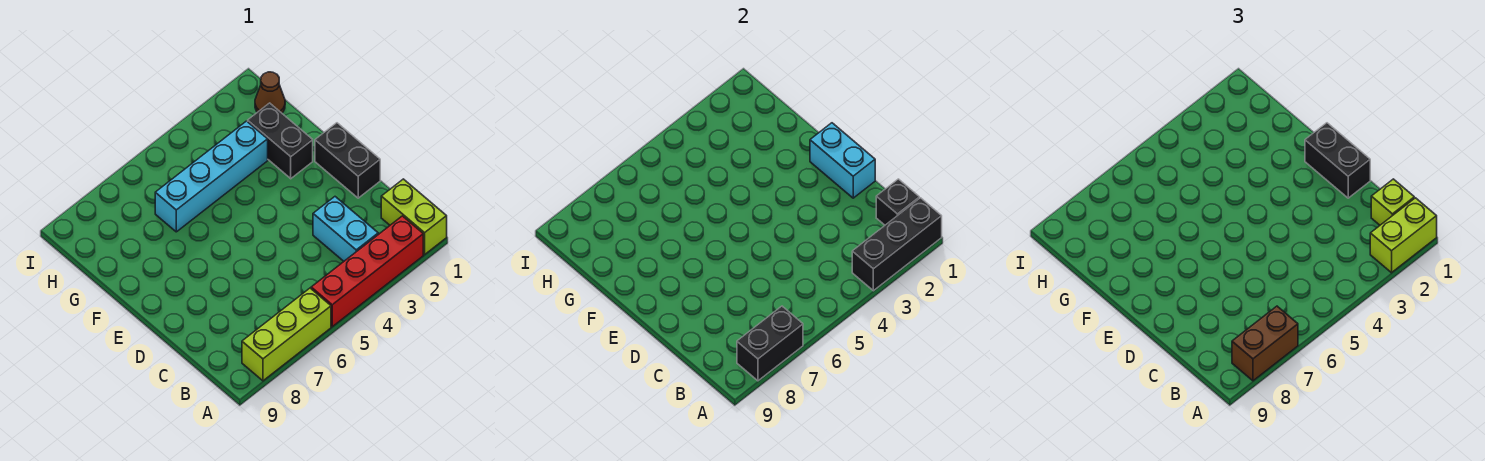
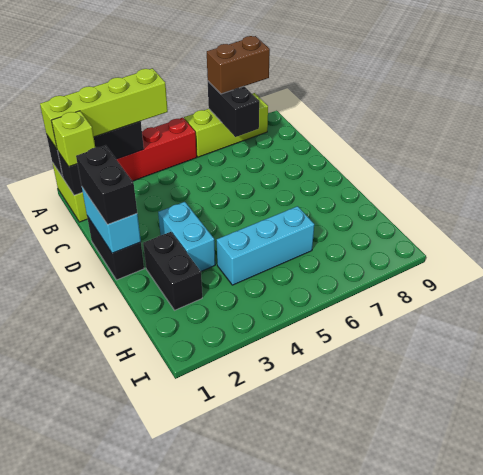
lime brick A1:A2 level 3 -> lime brick A1:A4 level 3
black brick A7:A8 level 2 -> black brick A7:B7 level 2
cyan brick B3:C3 level 1 -> cyan brick E3:F3 level 1
cyan brick G3:G6 level 1 -> cyan brick G4:G6 level 1
brown cone H1 level 1 -> none

